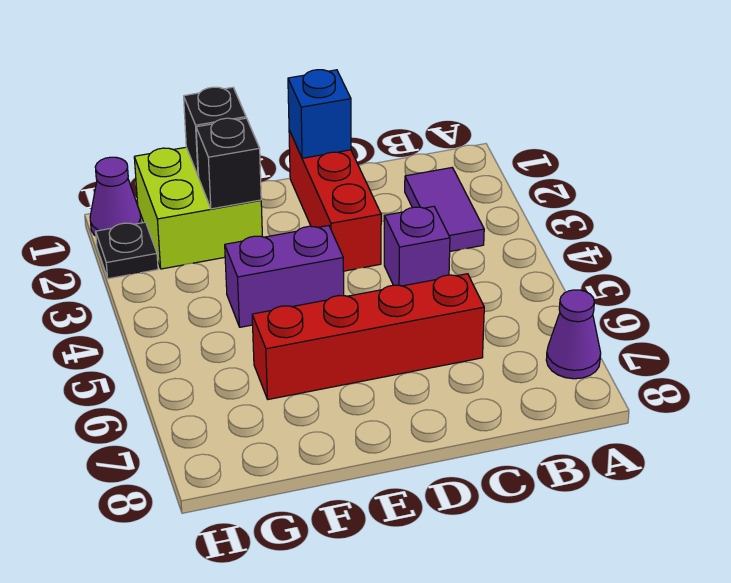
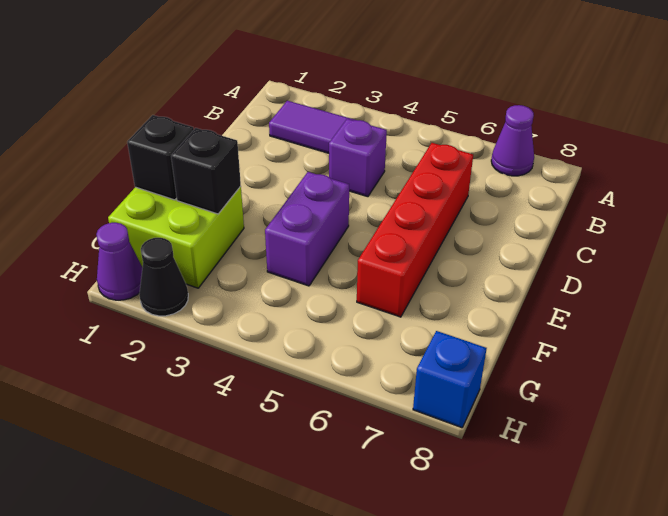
red brick D1:D3 level 1 -> none
blue brick D1 level 2 -> blue brick H8 level 1
black plate H2 level 1 -> black cone H2 level 1

